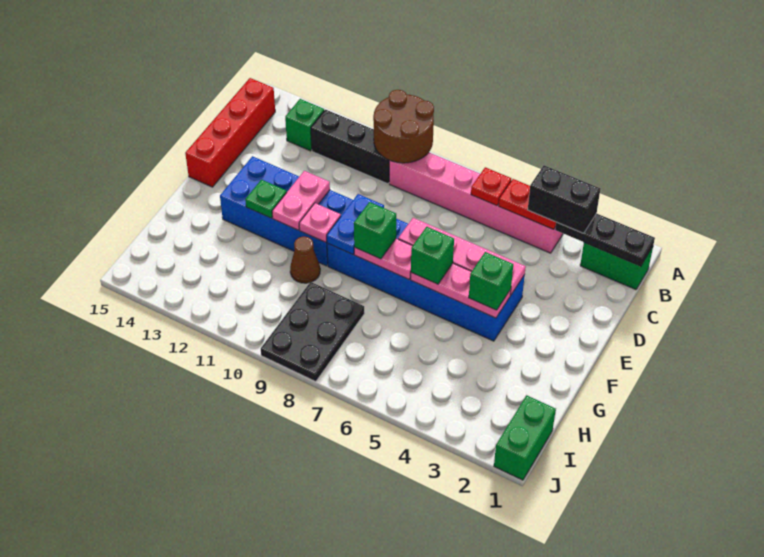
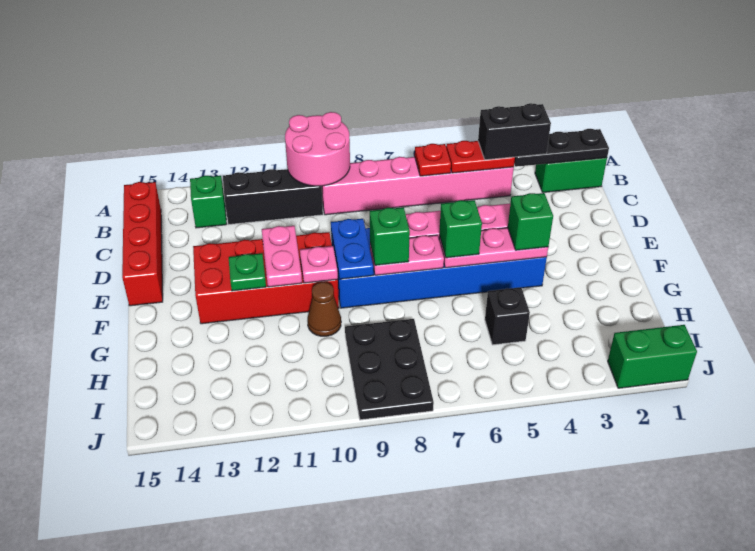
brown round brick A9:B10 level 2 -> pink round brick A9:B10 level 2
blue brick E10:F13 level 1 -> red brick E10:F13 level 1
none -> black brick H5 level 1
green brick I1:J1 level 1 -> green brick J1:J2 level 1

